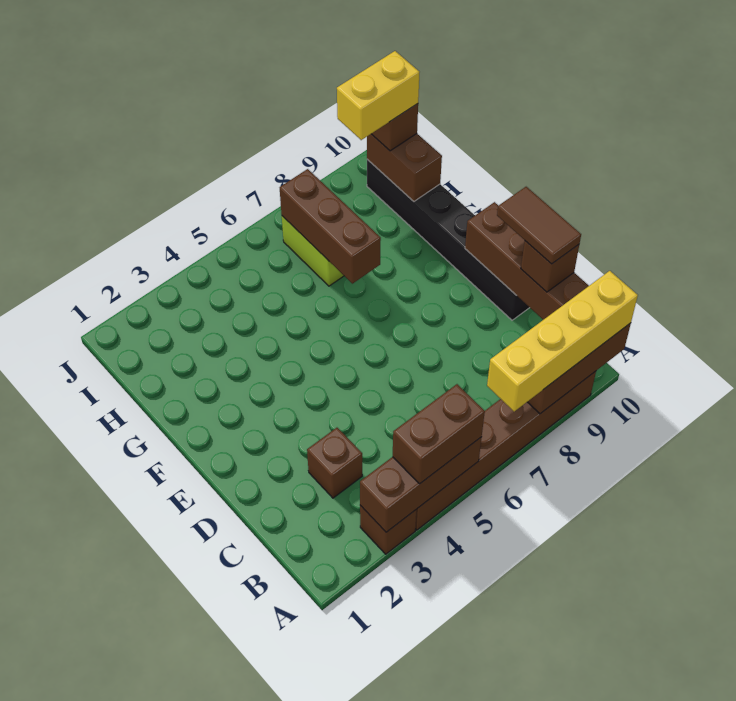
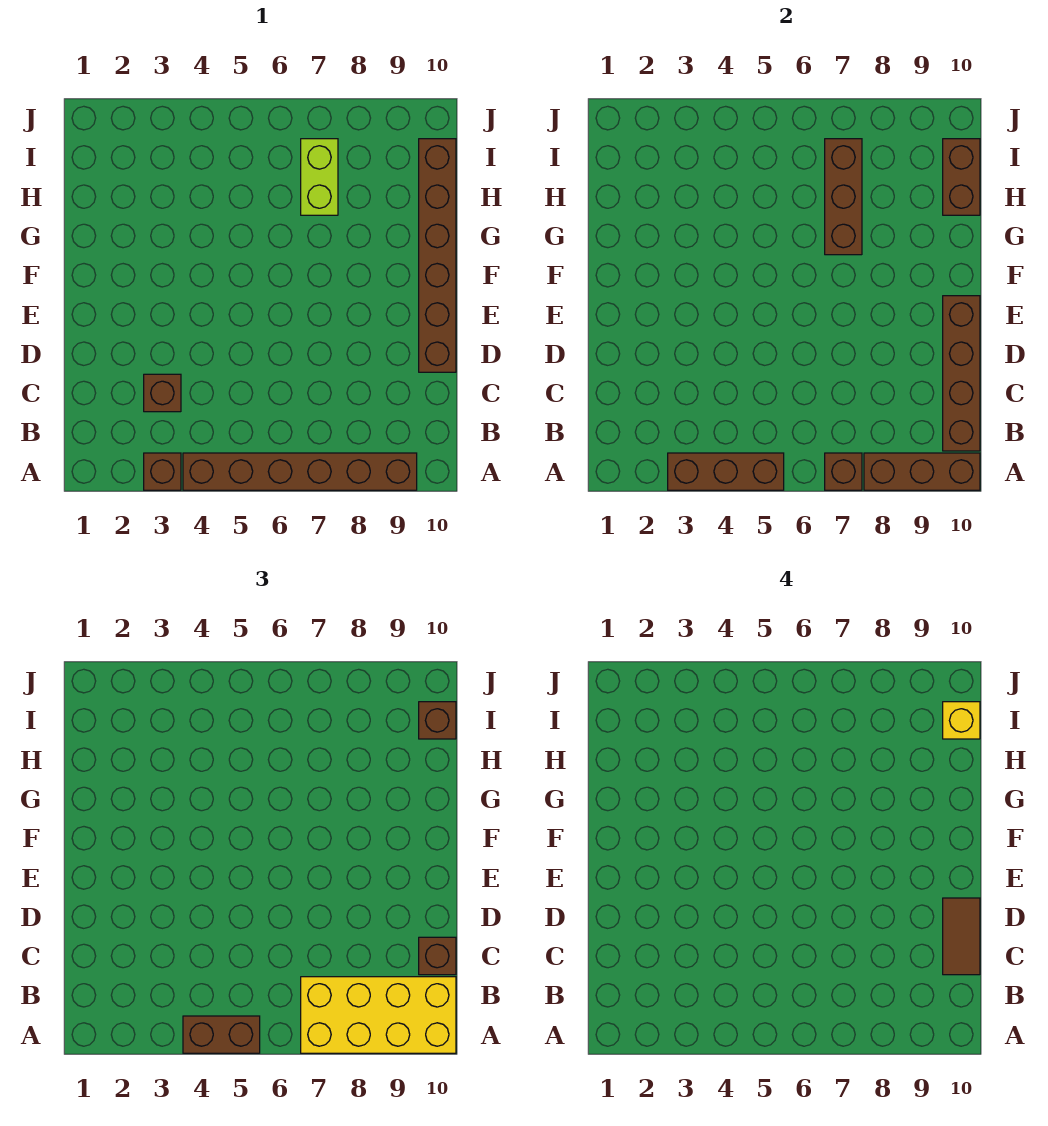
none -> brown brick A7 level 2
yellow brick A7:A10 level 3 -> yellow brick A7:B10 level 3
black brick D10:I10 level 1 -> brown brick D10:I10 level 1
yellow brick I9:I10 level 4 -> yellow brick I10 level 4

